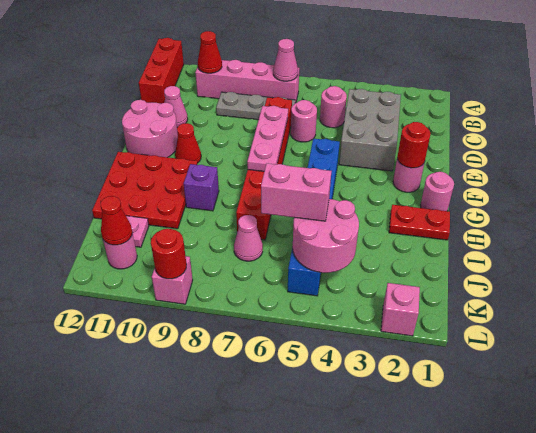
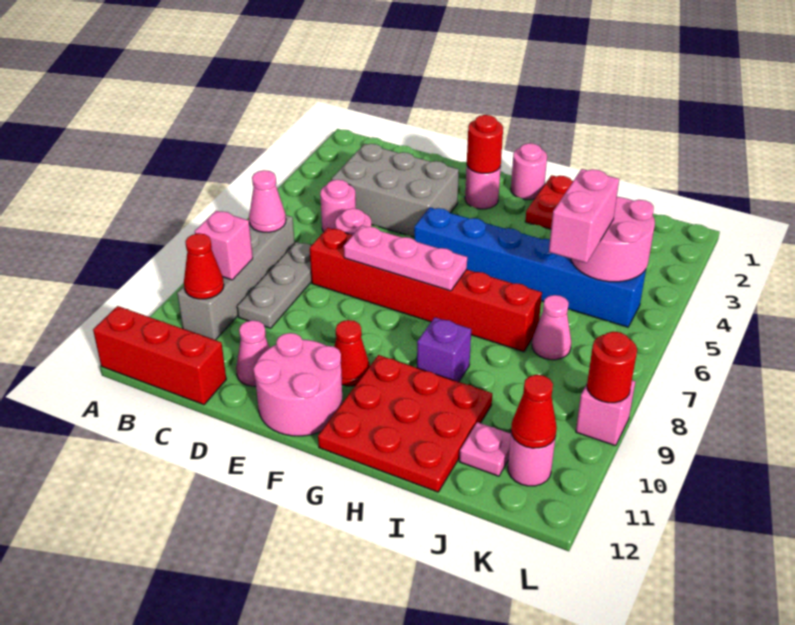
pink brick B7:B10 level 1 -> grey brick B7:B10 level 1
pink brick L2 level 1 -> pink brick B9 level 2

